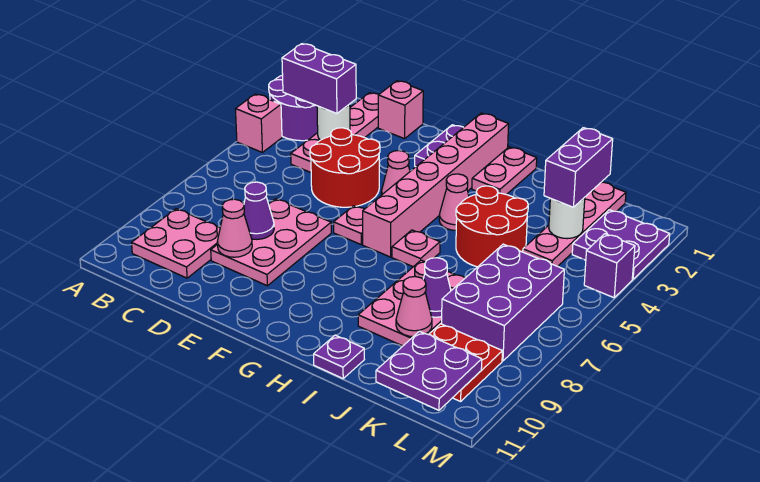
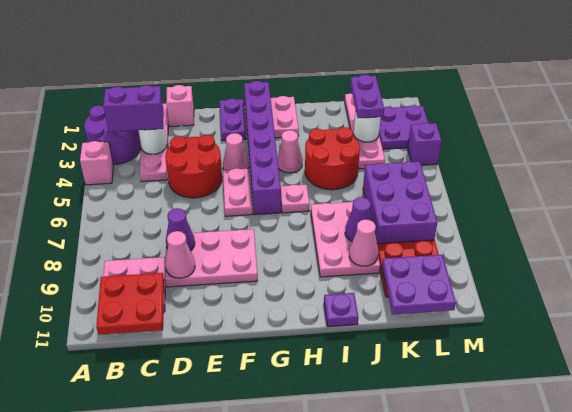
none -> red plate B10:C11 level 2
pink plate D7:E9 level 1 -> pink plate D8:F9 level 1
pink plate F6 level 1 -> pink plate F5:F6 level 1
pink brick G1:G6 level 1 -> purple brick G1:G6 level 1
purple brick K2:K3 level 3 -> purple plate K2:K3 level 3

